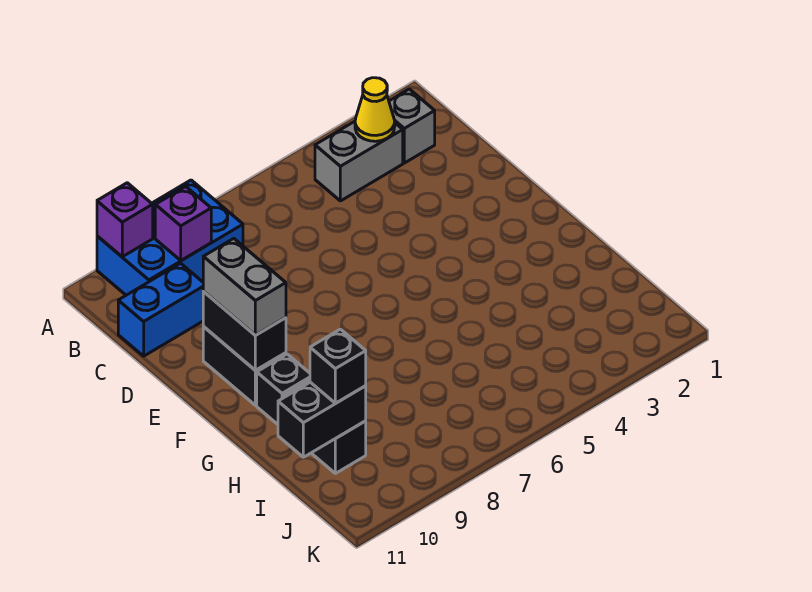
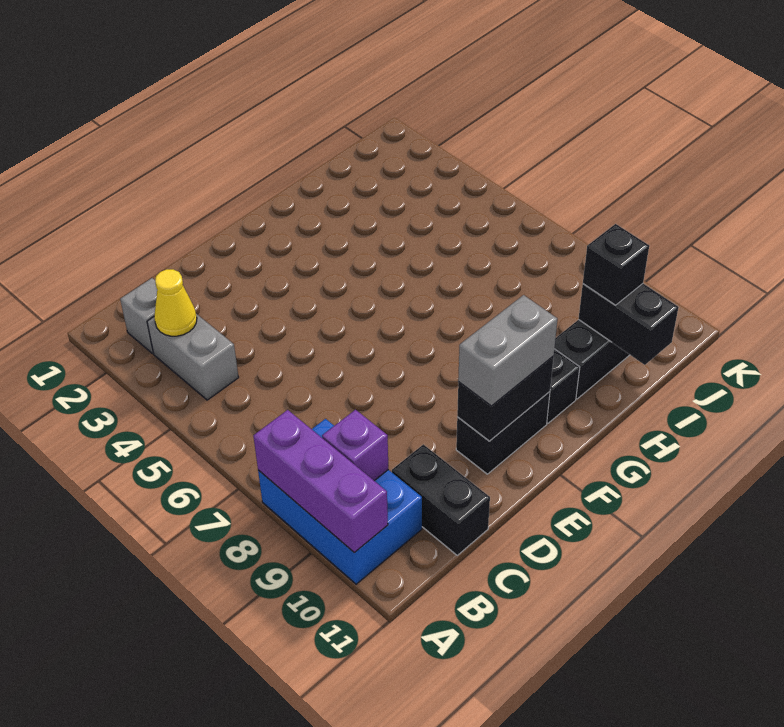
purple brick A10 level 2 -> purple brick A8:A10 level 2
blue brick C10:C11 level 1 -> black brick C10:C11 level 1

